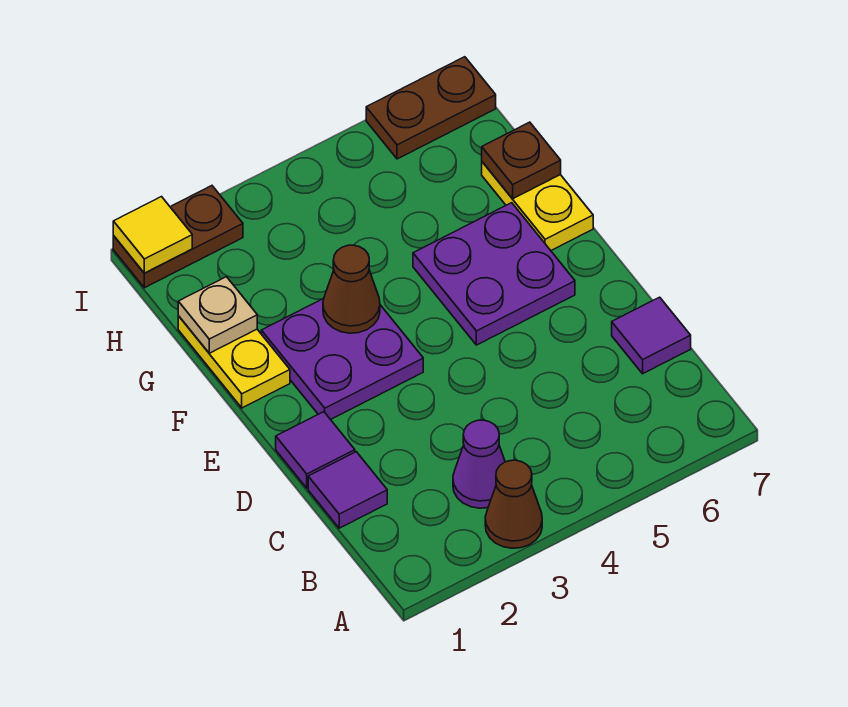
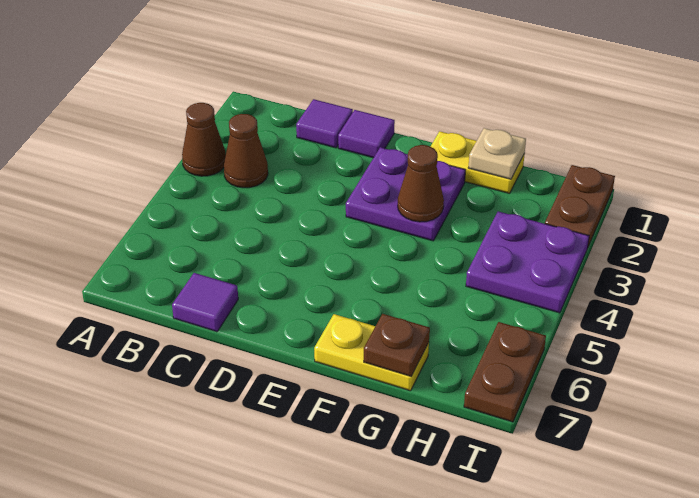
purple cone B3 level 1 -> brown cone B3 level 1
purple plate E5:F6 level 1 -> purple plate H3:I4 level 1
yellow tile I1 level 2 -> none

